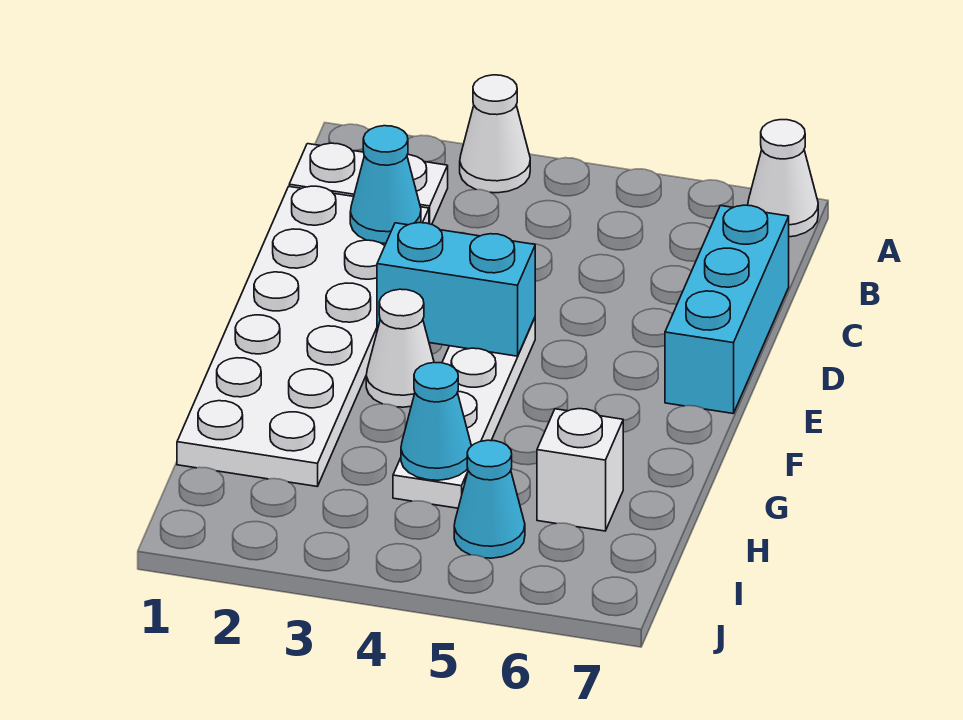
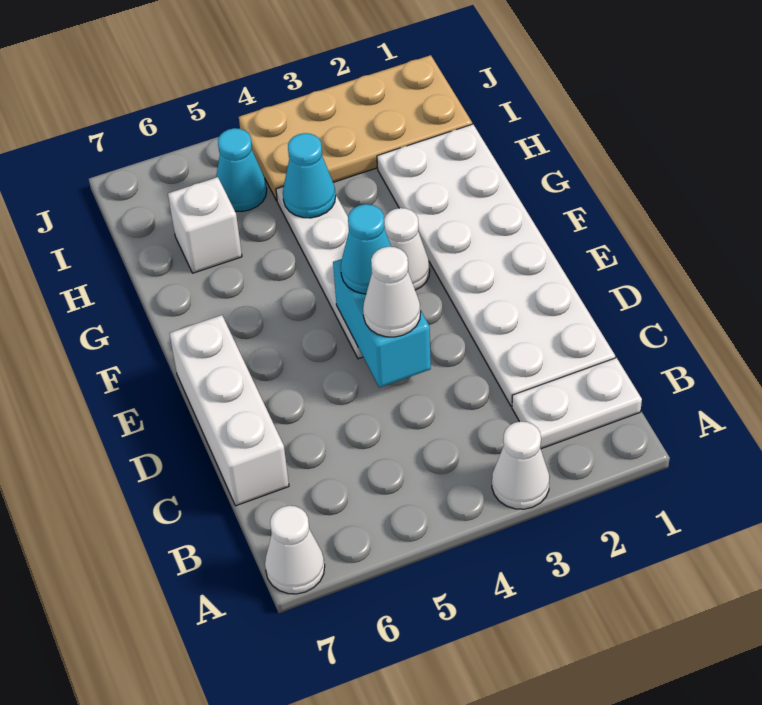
cyan cone C2 level 2 -> cyan cone E4 level 3
cyan brick C7:E7 level 1 -> white brick C7:E7 level 1
none -> white cone D4 level 3
cyan brick E3:E4 level 2 -> cyan brick D4:E4 level 2
none -> tan plate I1:J4 level 1

